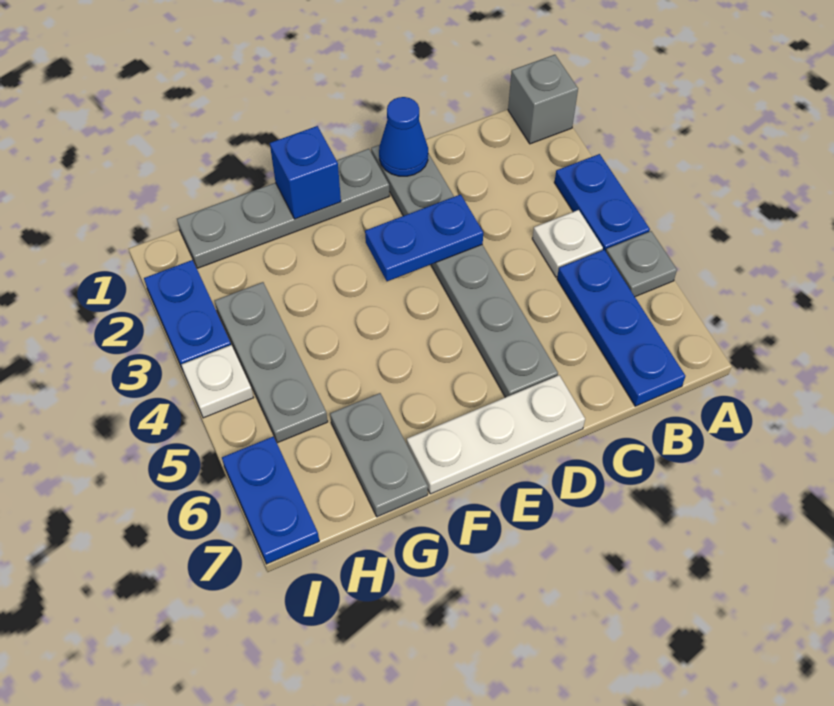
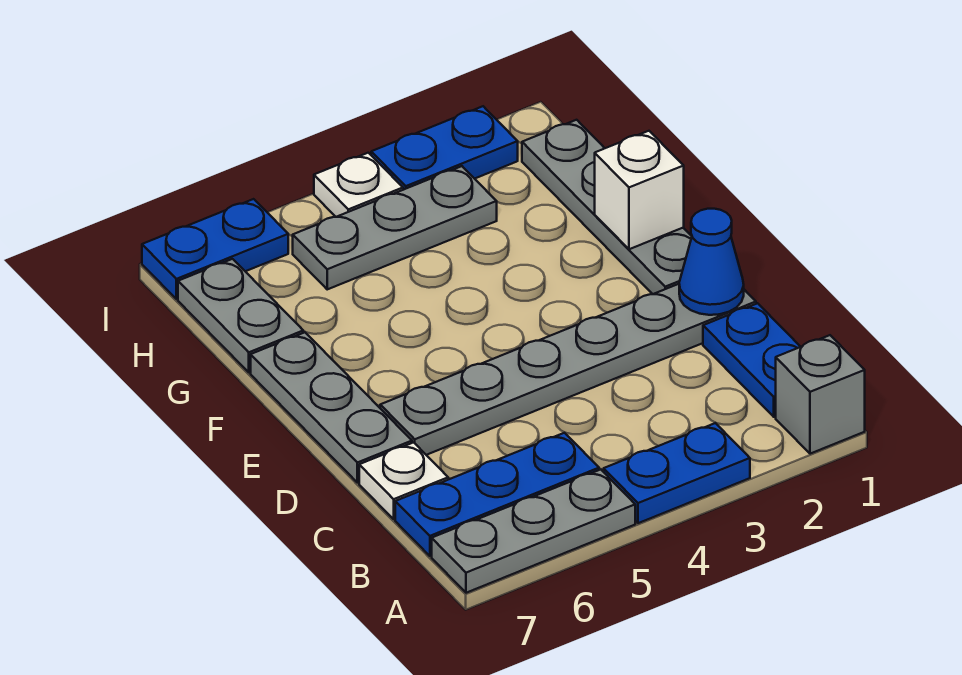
grey plate A5 level 1 -> grey plate A5:A7 level 1
white plate B4 level 1 -> white plate C7 level 1
blue plate D3:E3 level 2 -> blue plate B1:C1 level 1
white plate D7:F7 level 1 -> grey plate D7:F7 level 1
blue brick F1 level 2 -> white brick F1 level 2
grey plate G6:G7 level 1 -> grey plate G7:H7 level 1

